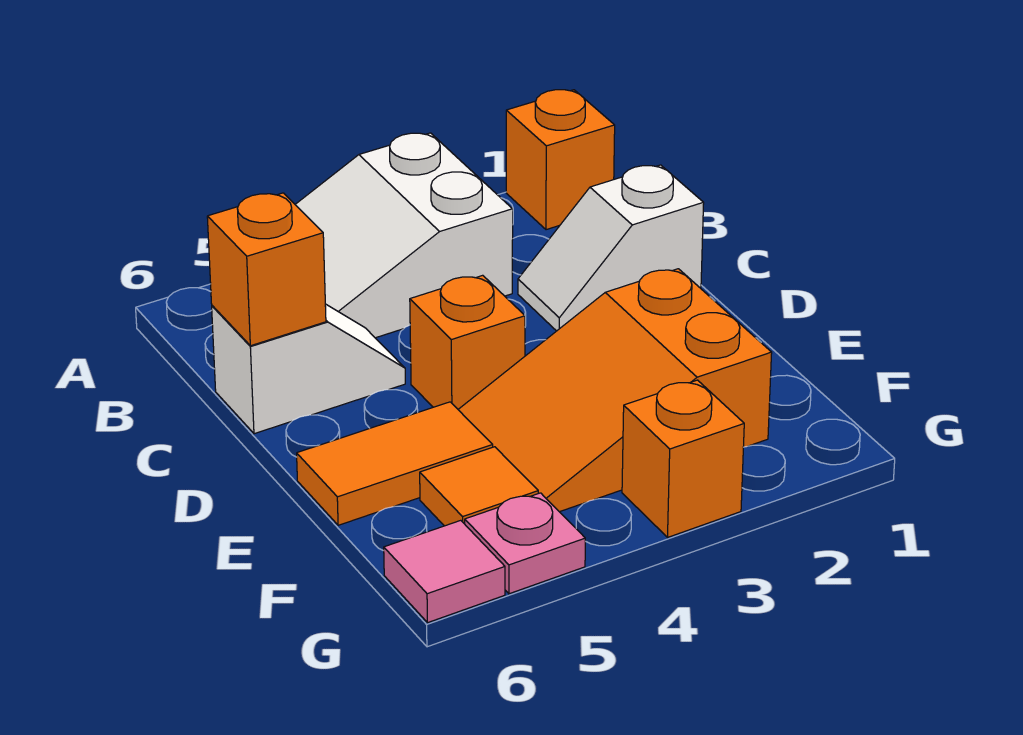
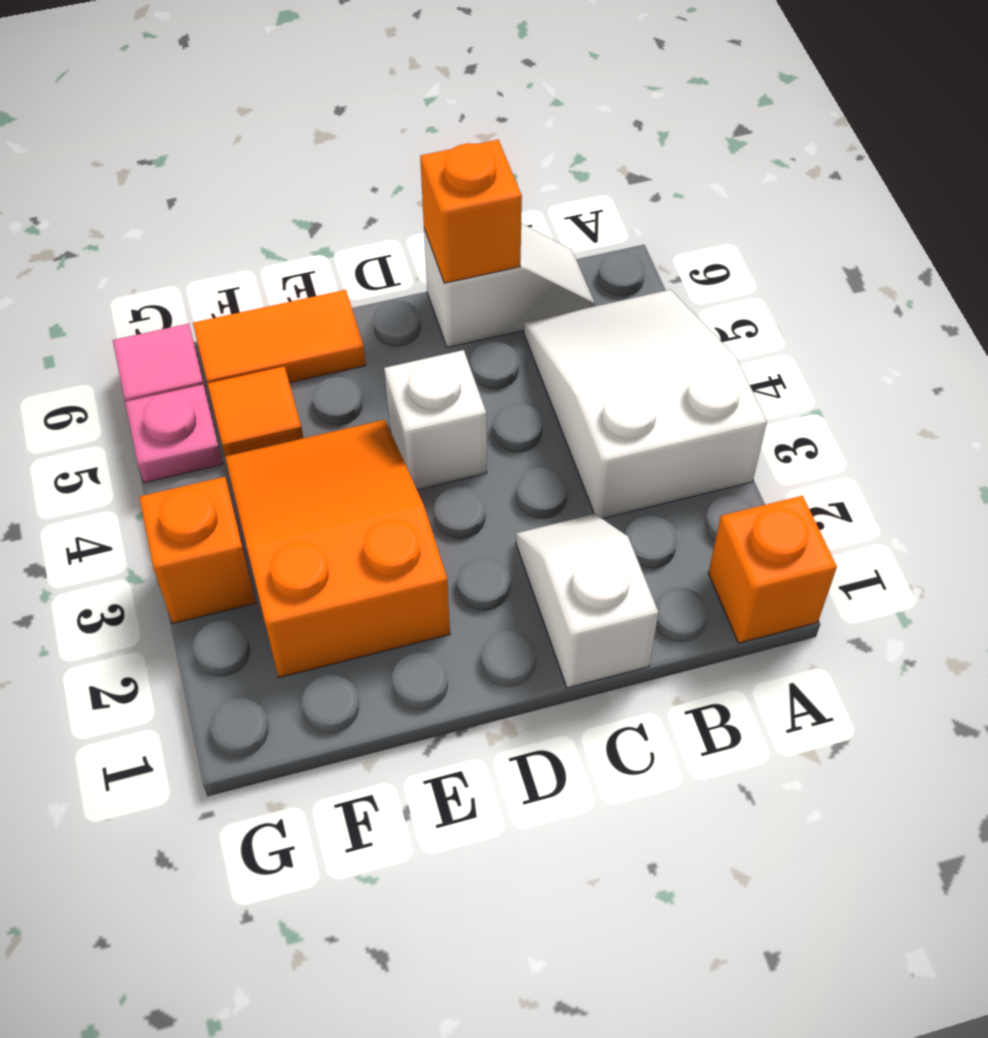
white slope C5:C6 level 1 top 6 -> white slope B6:C6 level 1 top C
orange brick D4 level 1 -> white brick D4 level 1
orange tile E5:E6 level 1 -> orange tile E6:F6 level 1

